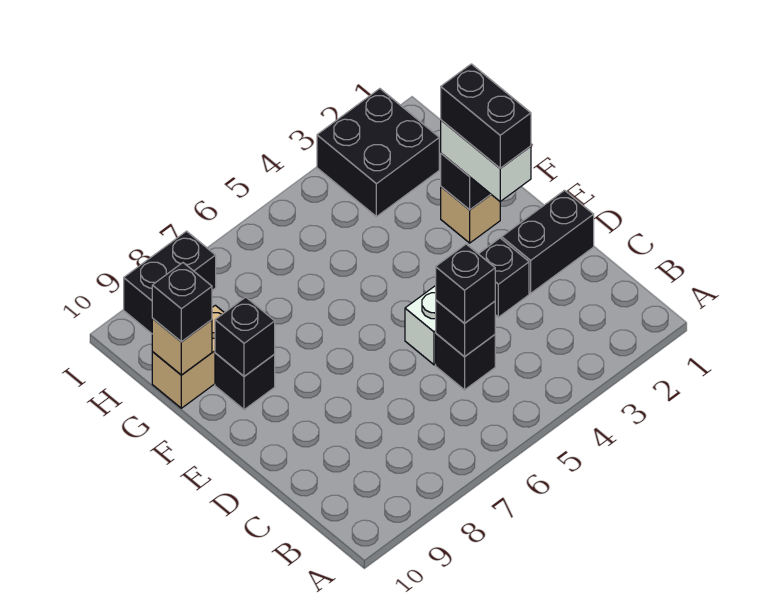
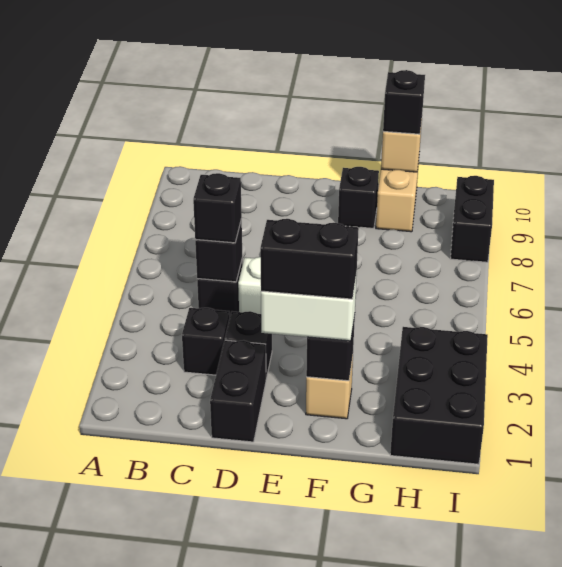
black brick F9 level 2 -> black brick C3 level 1
black brick H2:I3 level 1 -> black brick H1:I3 level 1

